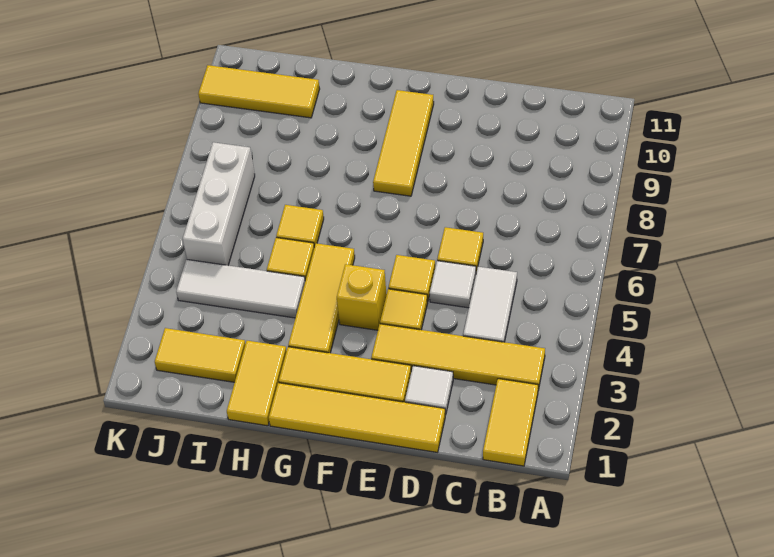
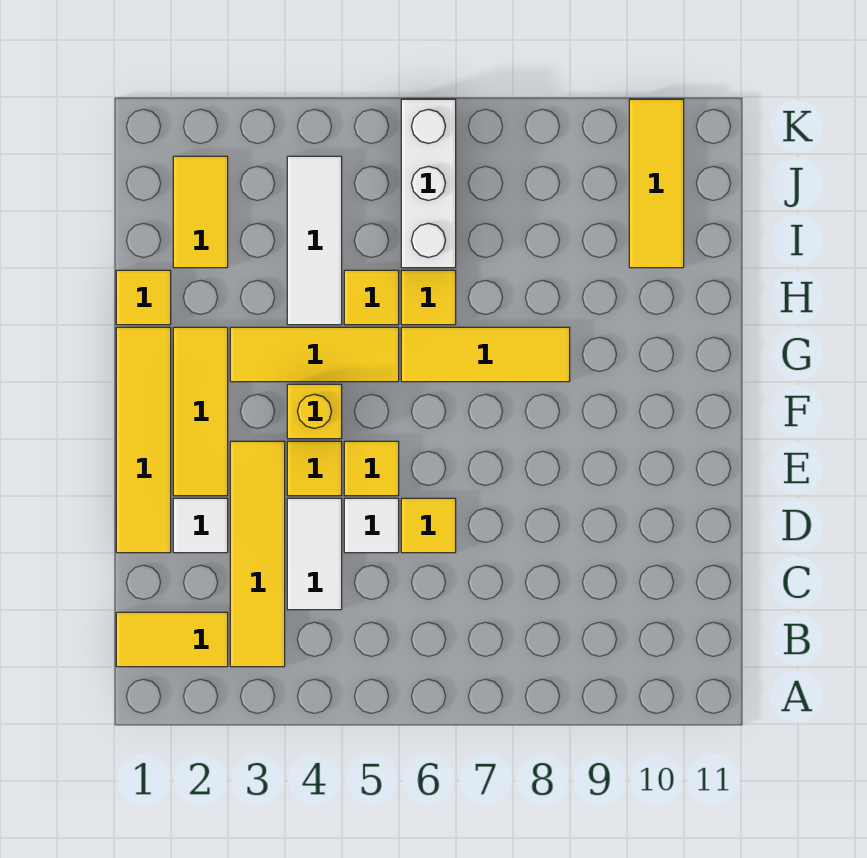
white tile C4:C5 level 1 -> white tile C4:D4 level 1
yellow tile F8:F10 level 1 -> yellow tile G6:G8 level 1
yellow tile H1:H2 level 1 -> yellow tile H1 level 1
white brick J5:J7 level 1 -> white brick I6:K6 level 1

